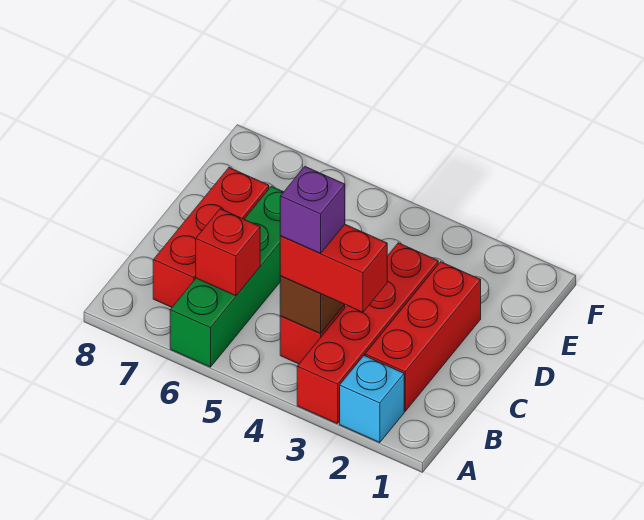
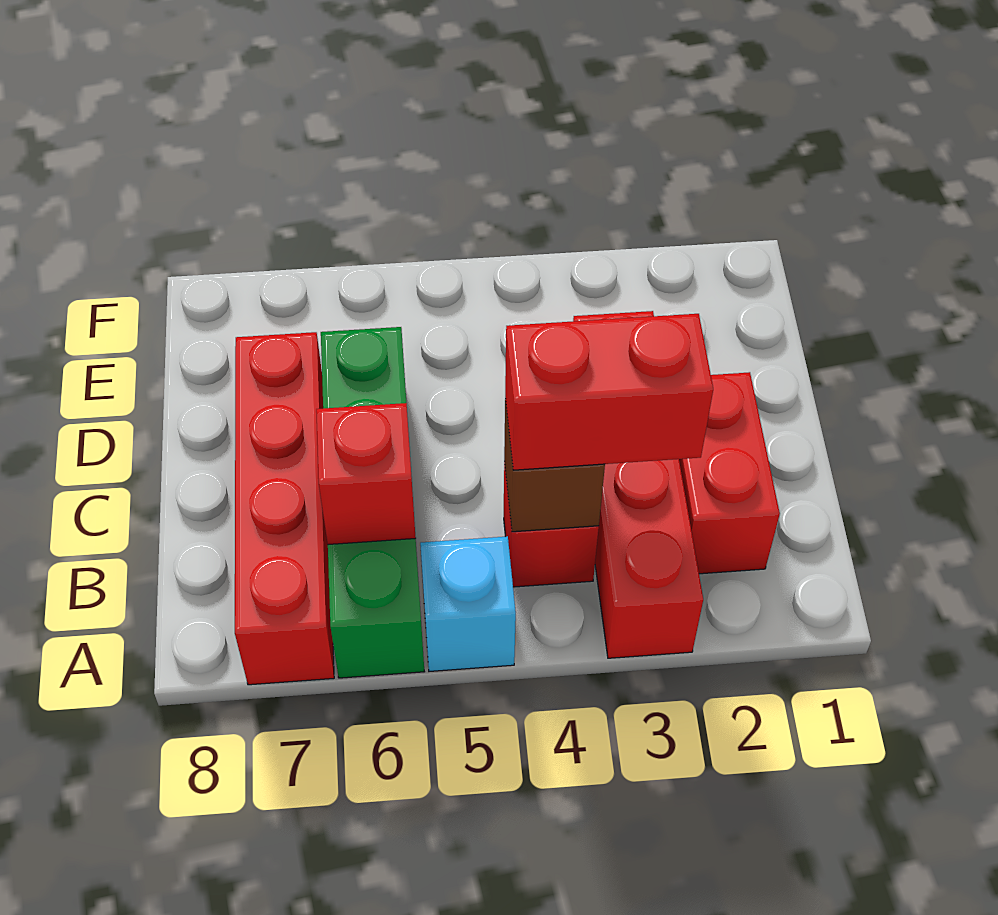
cyan brick A2 level 1 -> cyan brick A5 level 1
red brick B2:D2 level 1 -> red brick B2:C2 level 1
purple brick B4 level 4 -> none
red brick B7:D7 level 1 -> red brick A7:D7 level 1

